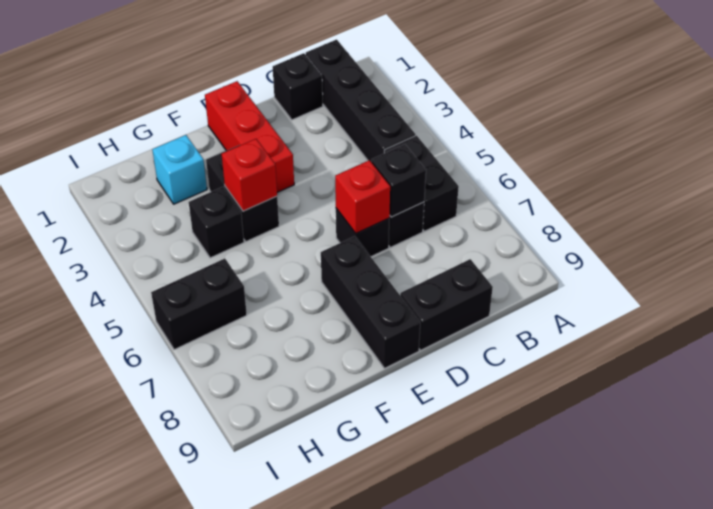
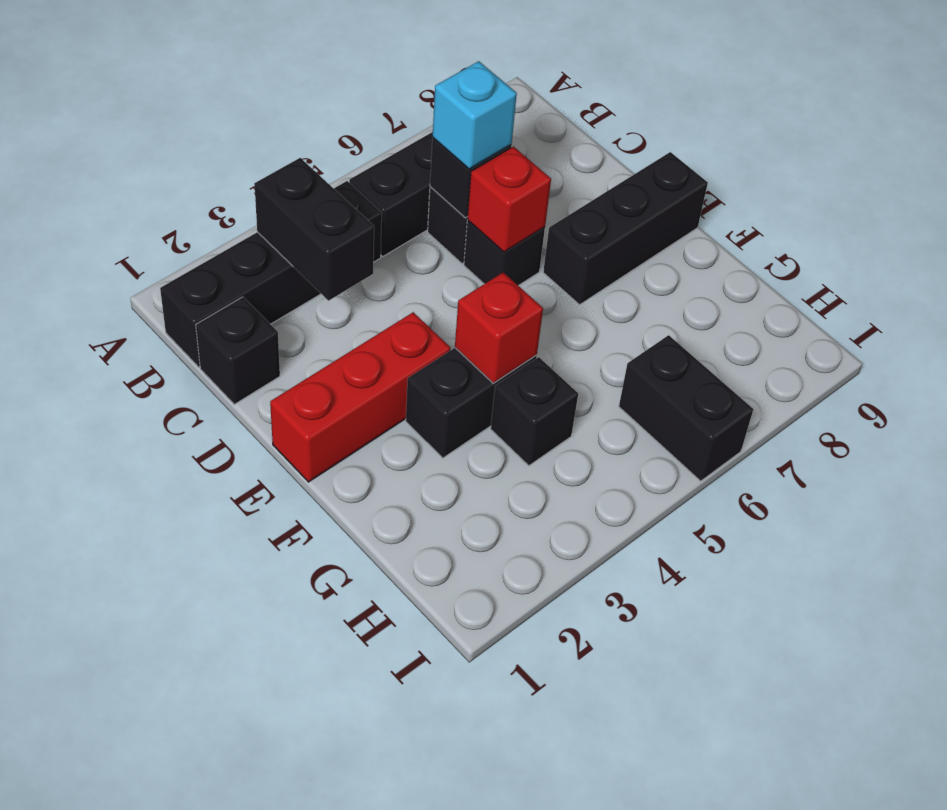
black brick C9:D9 level 1 -> black brick B3:C3 level 2
cyan brick G2 level 1 -> cyan brick C6 level 3

